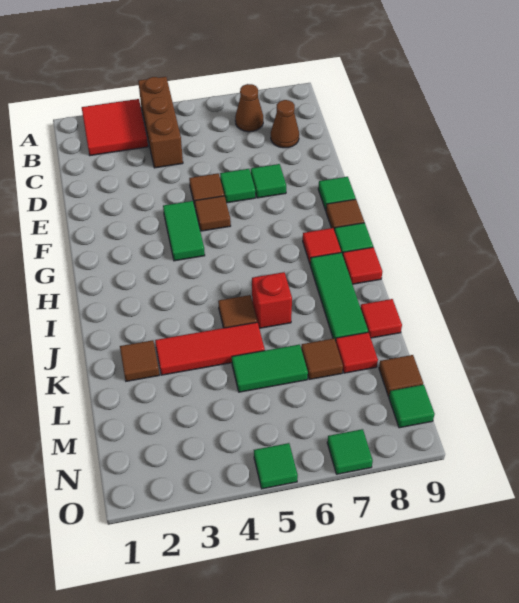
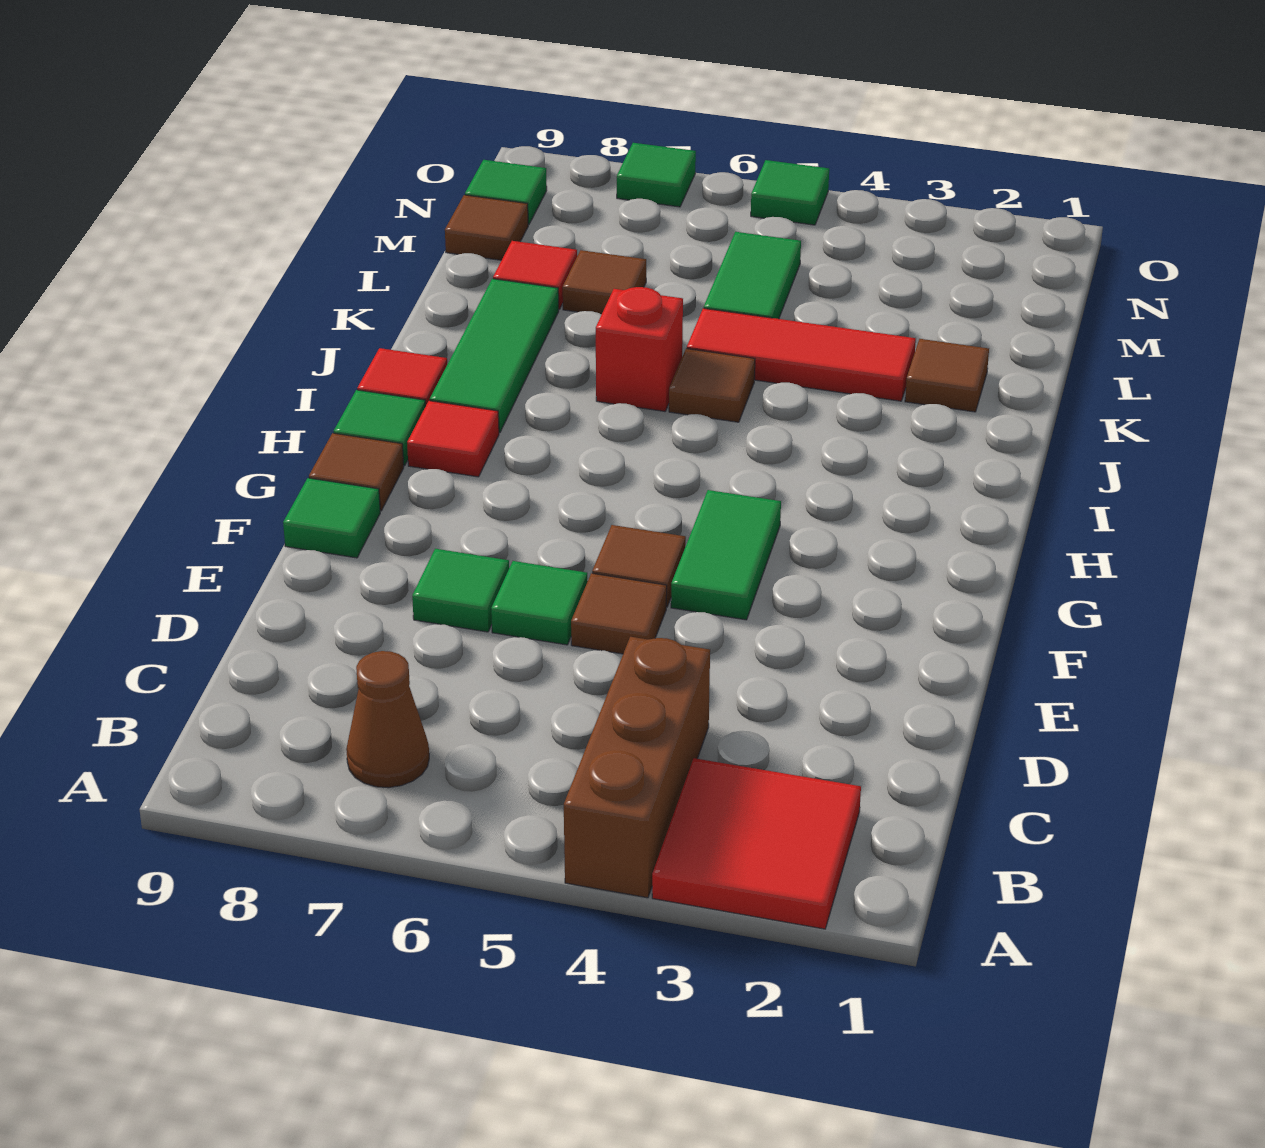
brown cone C8 level 1 -> none
red tile K9 level 1 -> none
green tile L5:L6 level 1 -> green tile L5:M5 level 1

